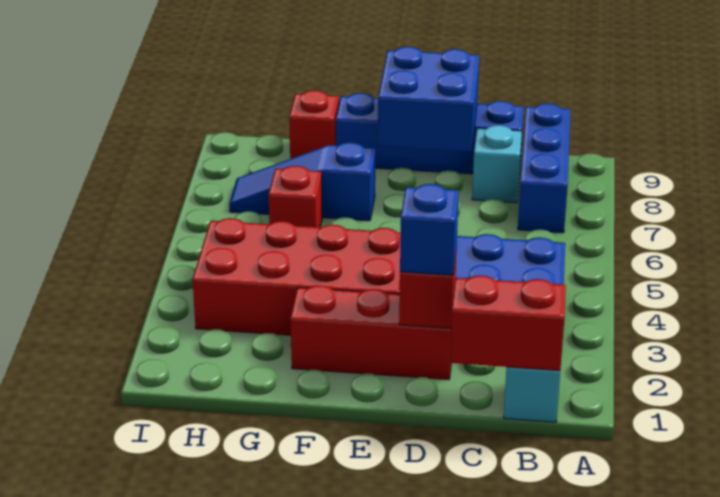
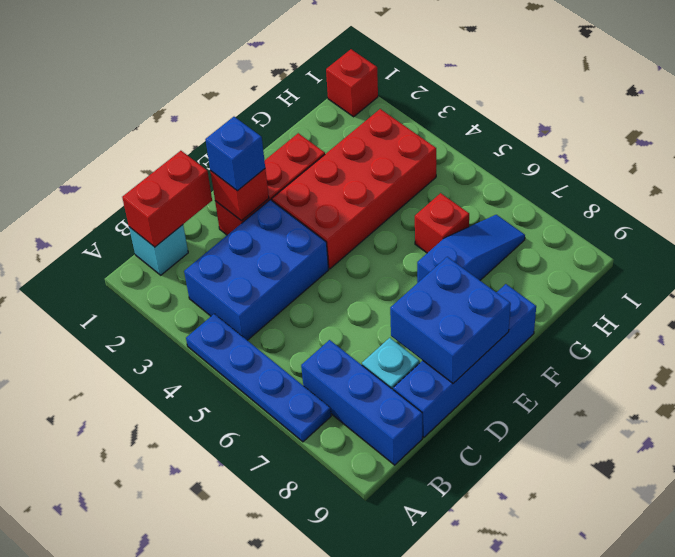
none -> blue plate A4:A7 level 1
red brick G9 level 1 -> red brick I1 level 1

